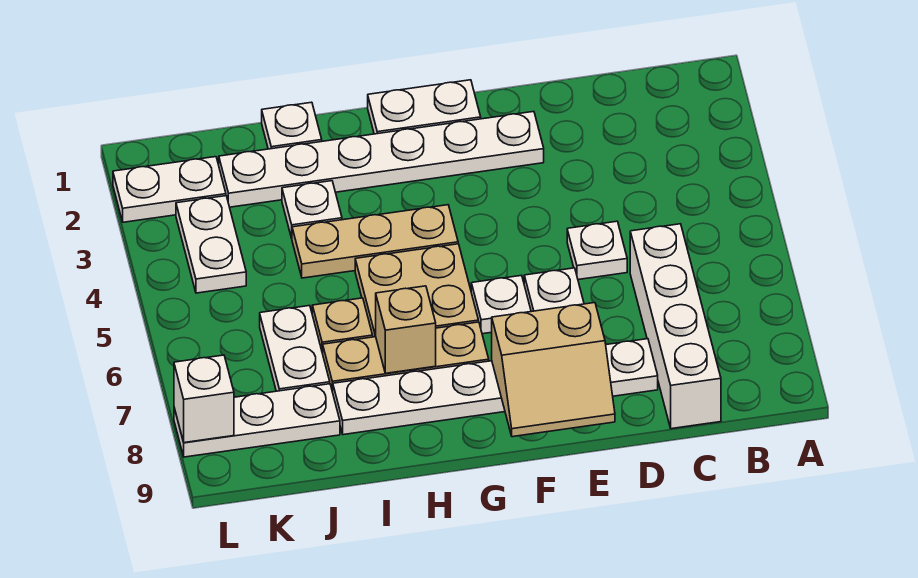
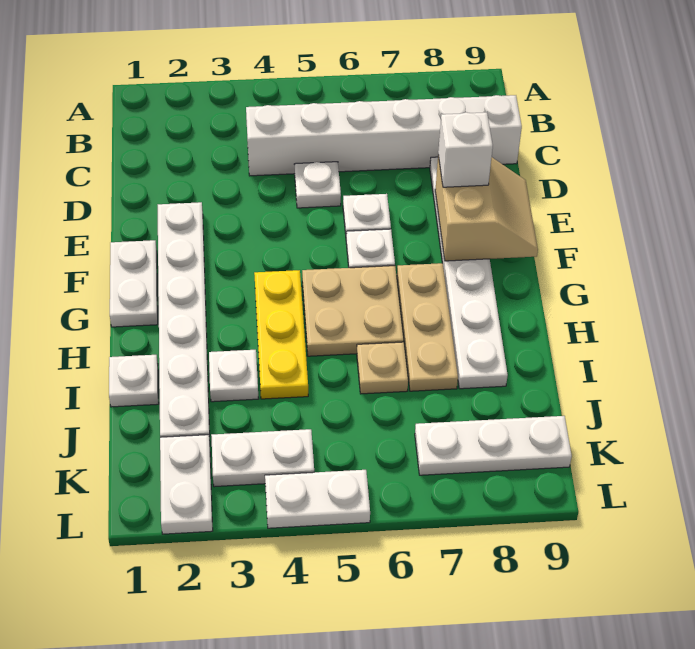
white brick C6:C9 level 1 -> white brick C4:C9 level 1
tan plate G4:I4 level 1 -> yellow plate G4:I4 level 1
tan brick H7 level 2 -> none
white plate J6:J7 level 1 -> white plate L4:L5 level 1
white plate J8:L8 level 1 -> white plate K7:K9 level 1
white brick L8 level 2 -> white brick E8 level 3

